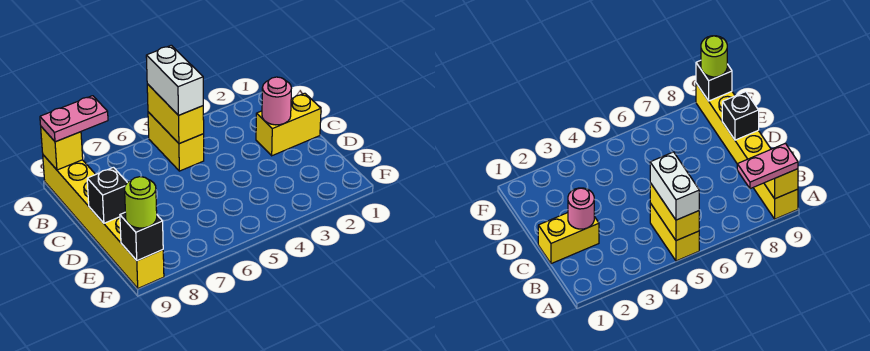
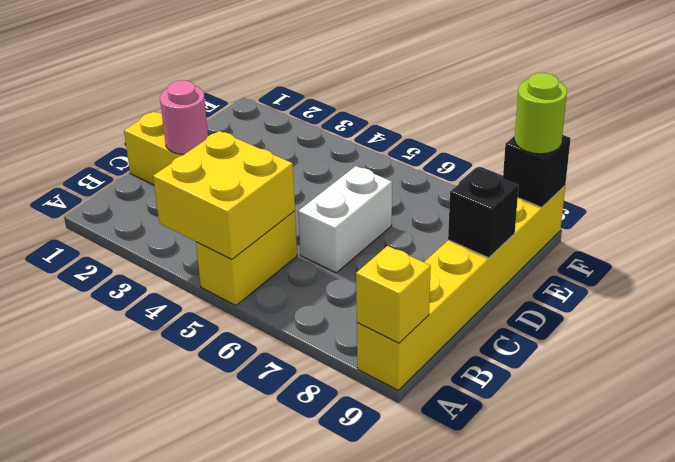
yellow brick A5:B5 level 2 -> yellow brick A4:B5 level 2
white brick A5:B5 level 3 -> white brick C6:D6 level 1
pink plate A8:A9 level 3 -> none

